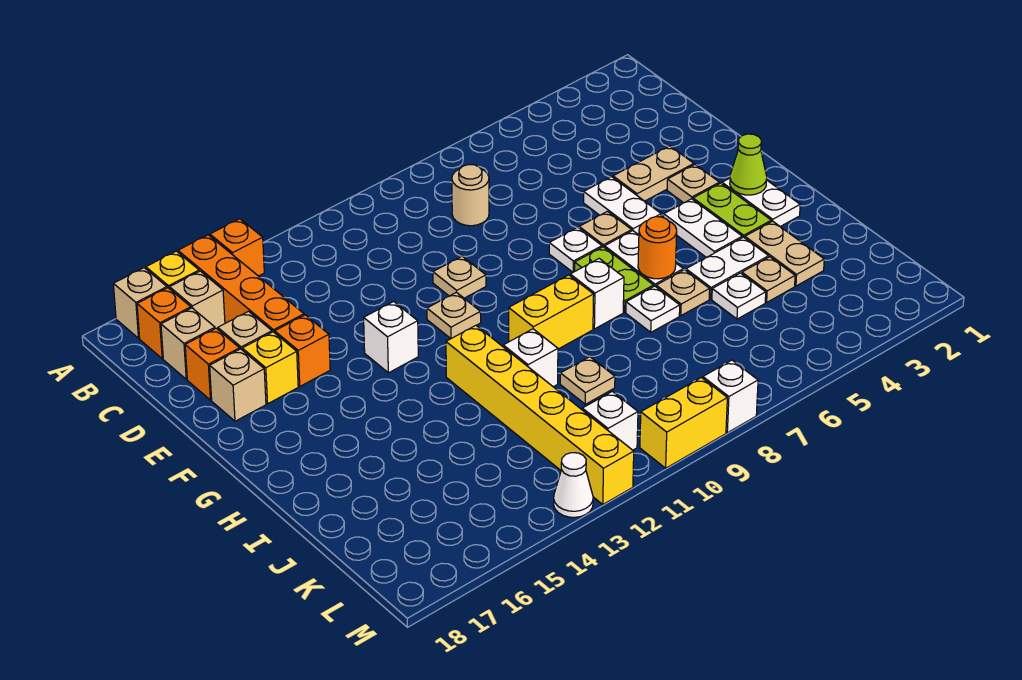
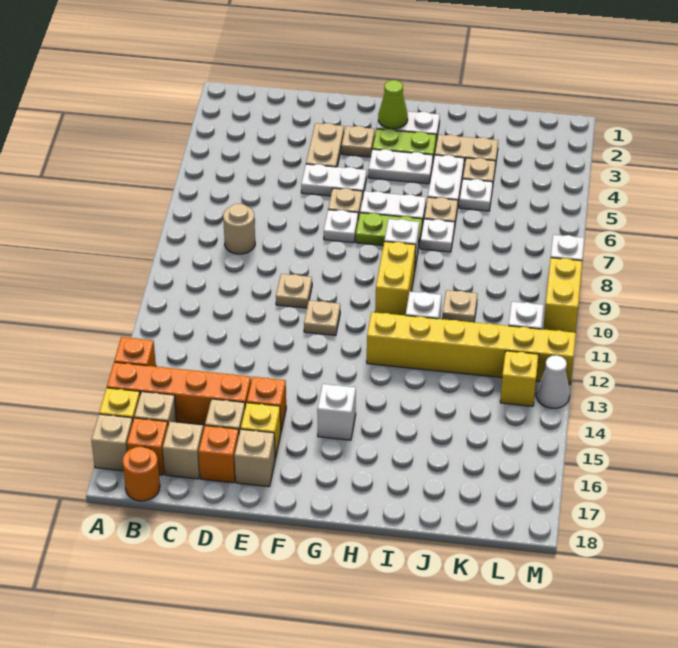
white brick F13 level 1 -> white brick G15 level 1
orange round brick H6 level 2 -> orange round brick B18 level 1
none -> yellow brick L13 level 1

